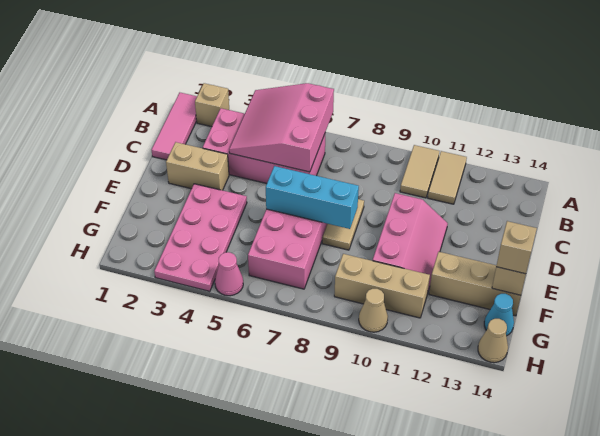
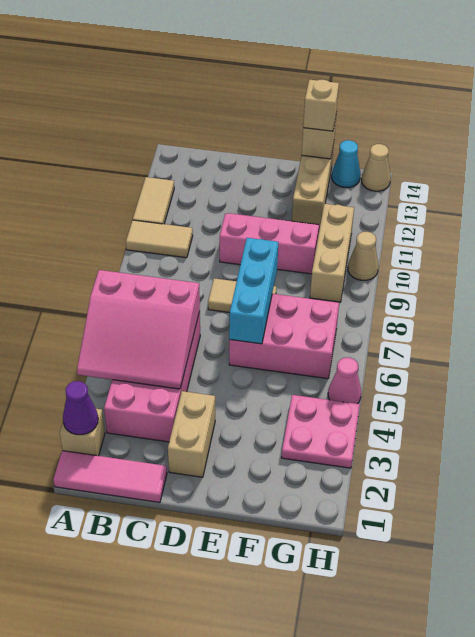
none -> purple cone A2 level 2
tan tile A11:B11 level 1 -> tan tile A11:A12 level 1
pink plate E3:H4 level 1 -> pink plate G3:H4 level 1

